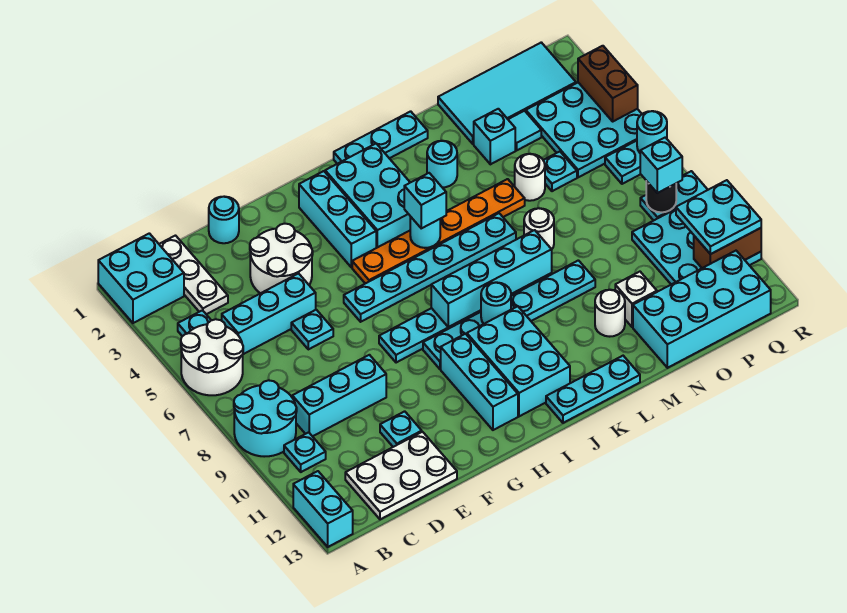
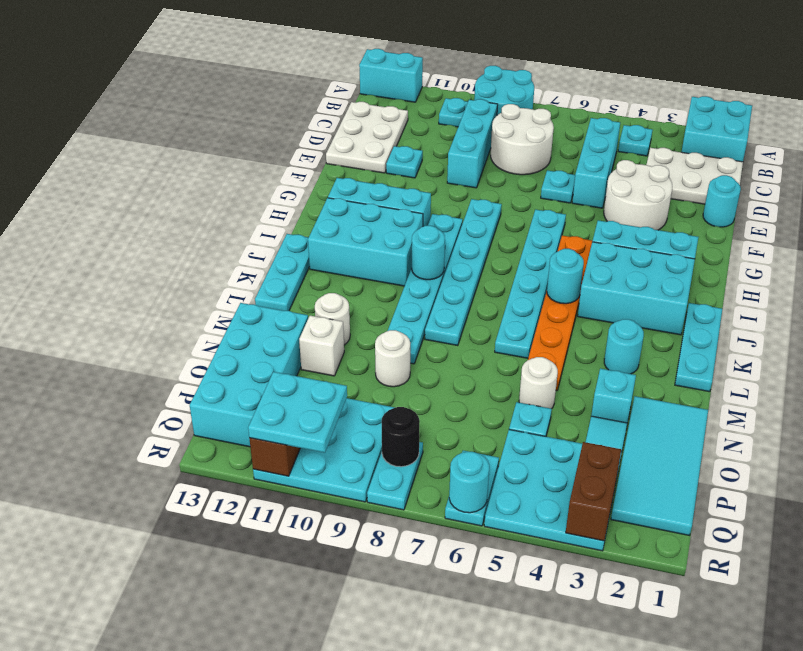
white round brick A5:B6 level 1 -> white round brick C7:D8 level 1
white plate C1:C3 level 1 -> white plate C1:D3 level 1
cyan brick I8:L8 level 2 -> none
cyan brick J5 level 3 -> none
white round brick M7 level 1 -> white round brick N9 level 1
cyan brick Q8 level 3 -> none
brown brick R3:R4 level 2 -> brown brick Q3:R3 level 2

